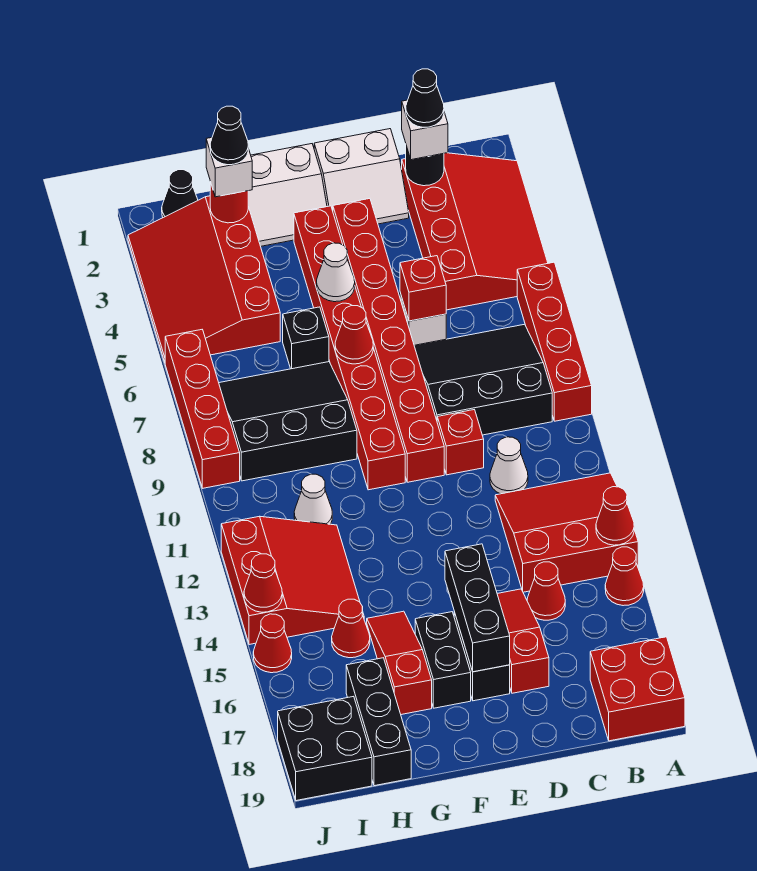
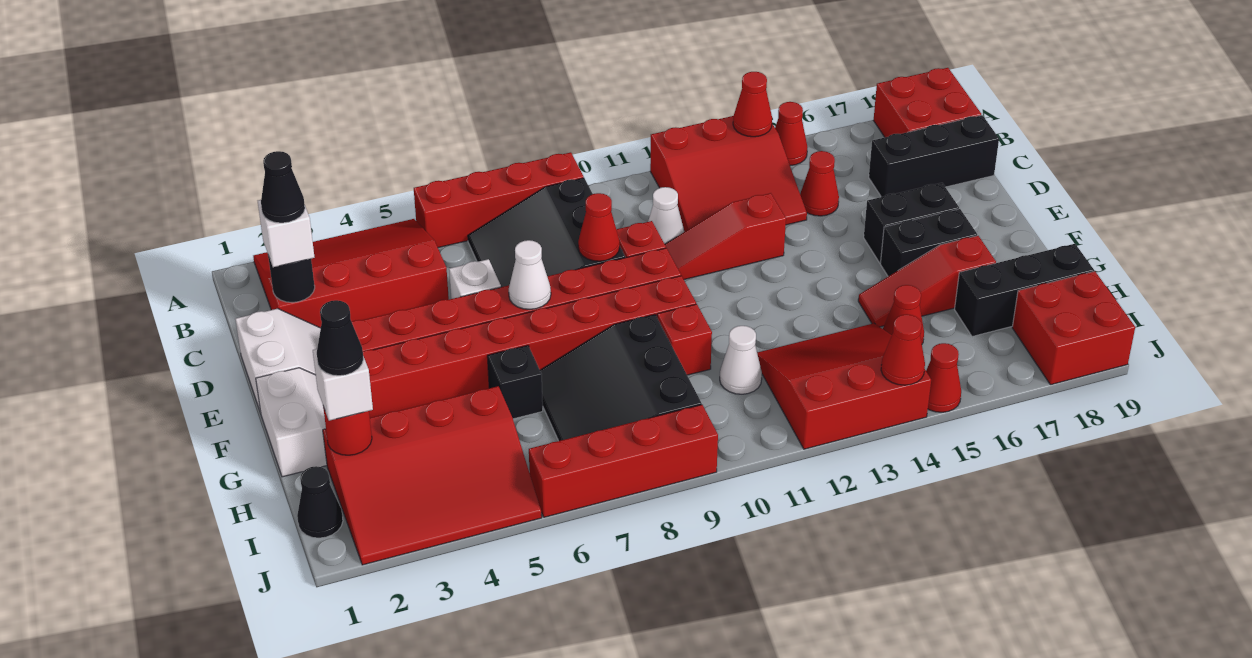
red slope A12:C14 level 1 top 14 -> red slope A12:C14 level 1 top A
red brick D6 level 2 -> red brick G10 level 1
red slope D15:D17 level 1 top 17 -> red slope D11:D13 level 1 top 13
black brick E15:E17 level 2 -> black brick C17:C19 level 1
white cone F5 level 2 -> white cone E7 level 2
red cone F7 level 2 -> red cone D9 level 2
black brick I18:J19 level 1 -> red brick I18:J19 level 1

